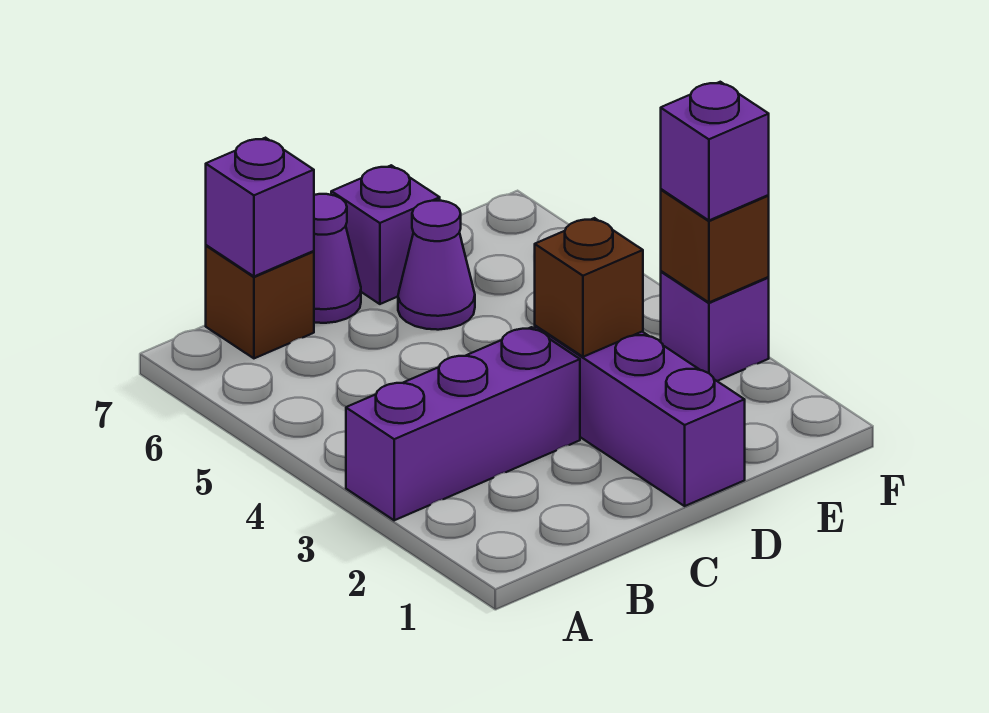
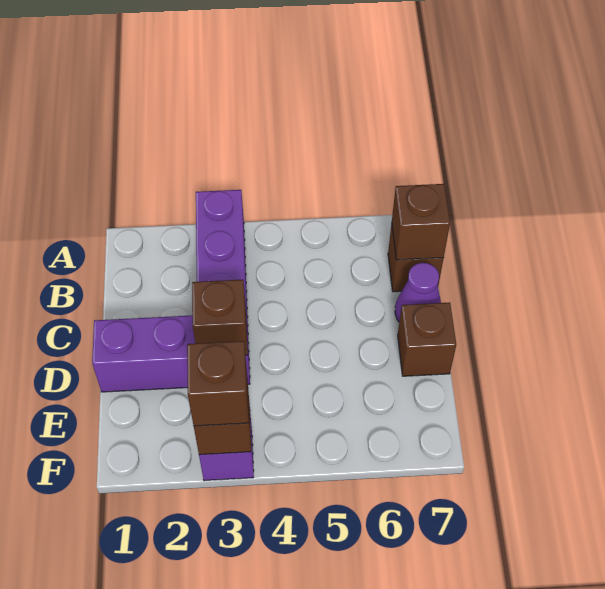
purple brick B7 level 2 -> brown brick B7 level 2
purple cone D6 level 1 -> none
purple brick D7 level 1 -> brown brick D7 level 1
purple brick F3 level 3 -> brown brick F3 level 3

